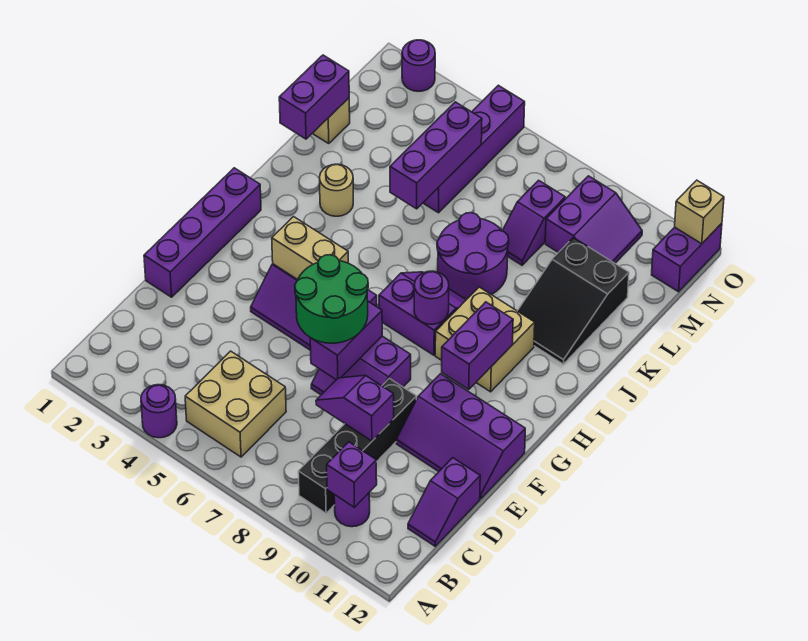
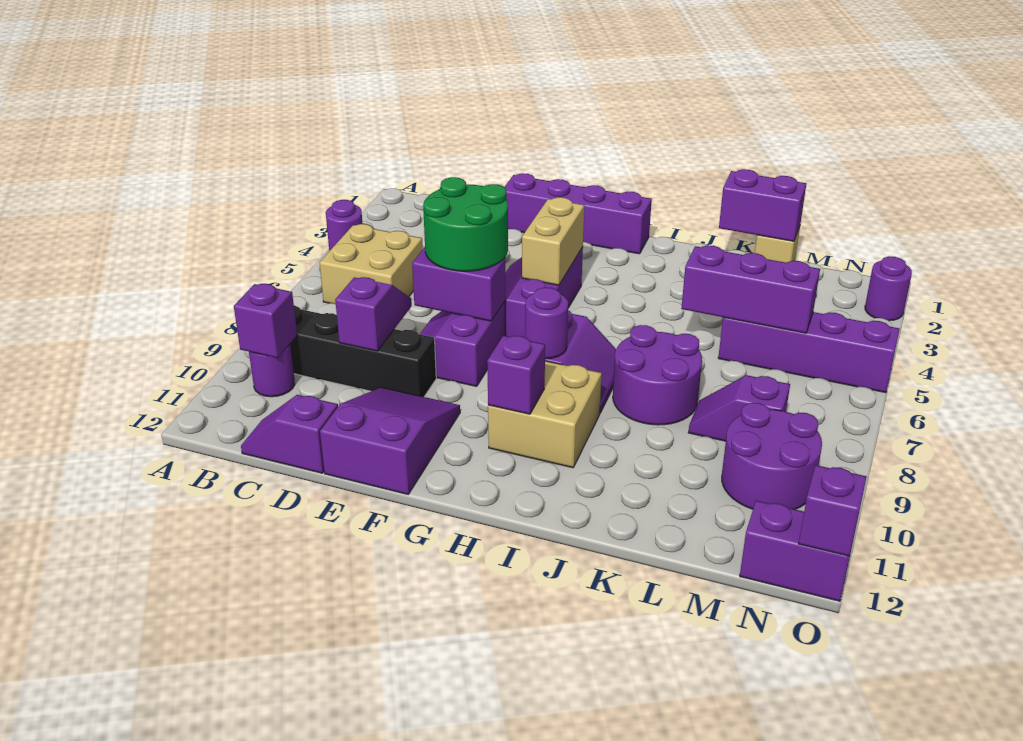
purple slope E10:F12 level 1 top F -> purple slope E10:F12 level 1 top 12
purple brick G10:H10 level 2 -> purple brick H10 level 2
tan round brick J3 level 1 -> none
black slope J10:L11 level 1 top L -> none
purple slope M9:N10 level 1 top 9 -> purple round brick M9:N10 level 1
tan brick O12 level 2 -> purple brick O12 level 2

